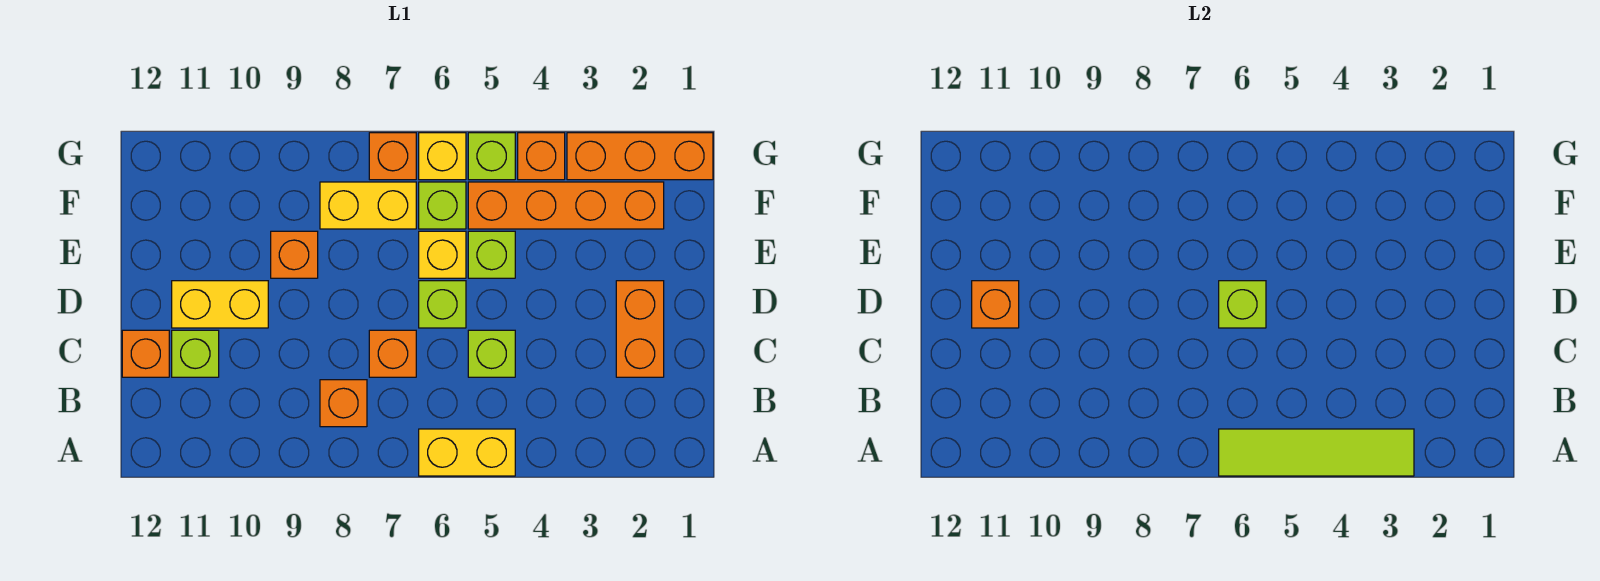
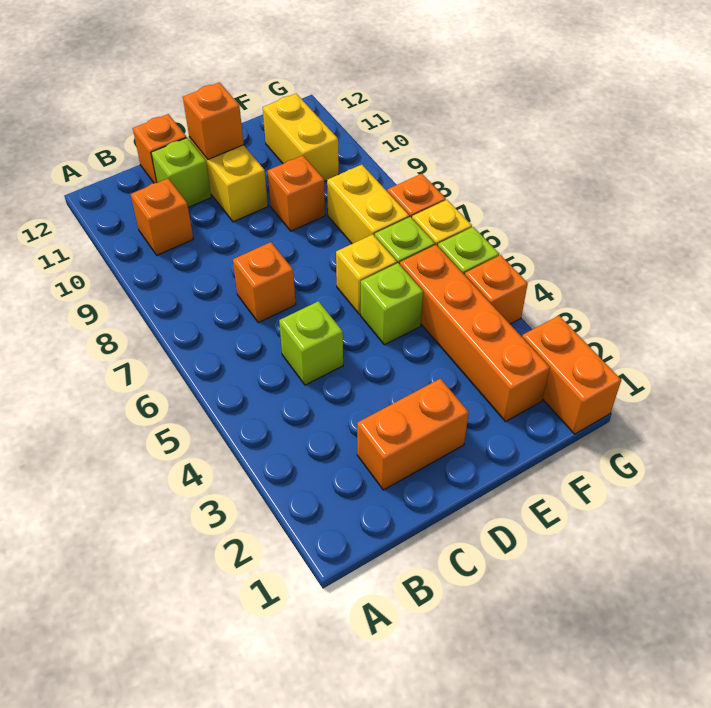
lime tile A3:A6 level 2 -> none
yellow brick A5:A6 level 1 -> yellow brick F10:F11 level 1
orange brick B8 level 1 -> orange brick B10 level 1
lime brick D6 level 1 -> none
lime brick D6 level 2 -> none
orange brick G1:G3 level 1 -> orange brick G1:G2 level 1

